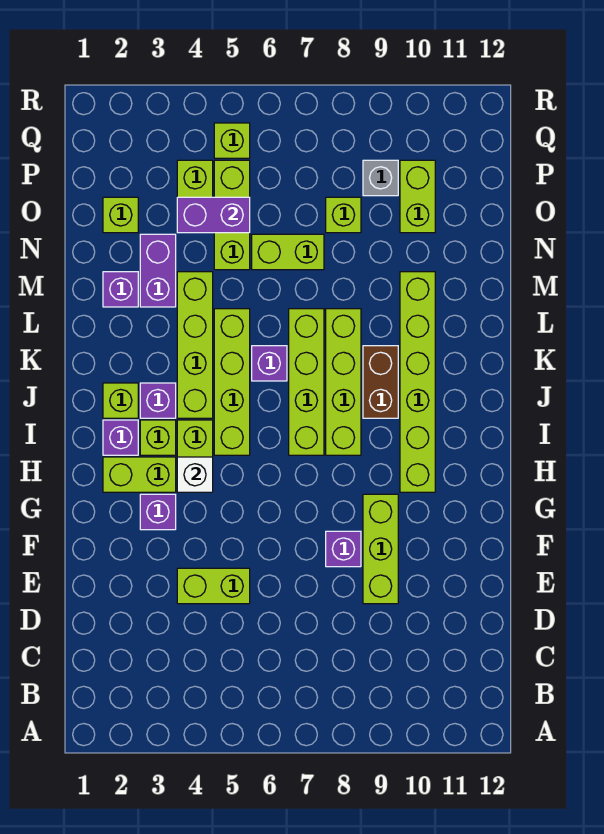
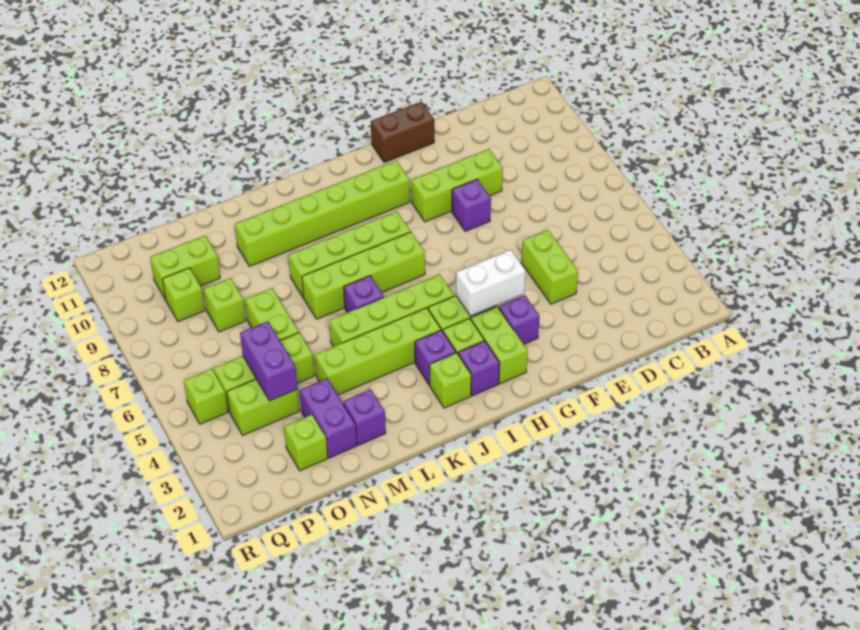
white brick H4 level 2 -> white brick G4:H4 level 2
brown brick J9:K9 level 1 -> brown brick F12:G12 level 1
purple brick M3:N3 level 1 -> purple brick N2:N3 level 1
grey brick P9 level 1 -> lime brick P9 level 1

